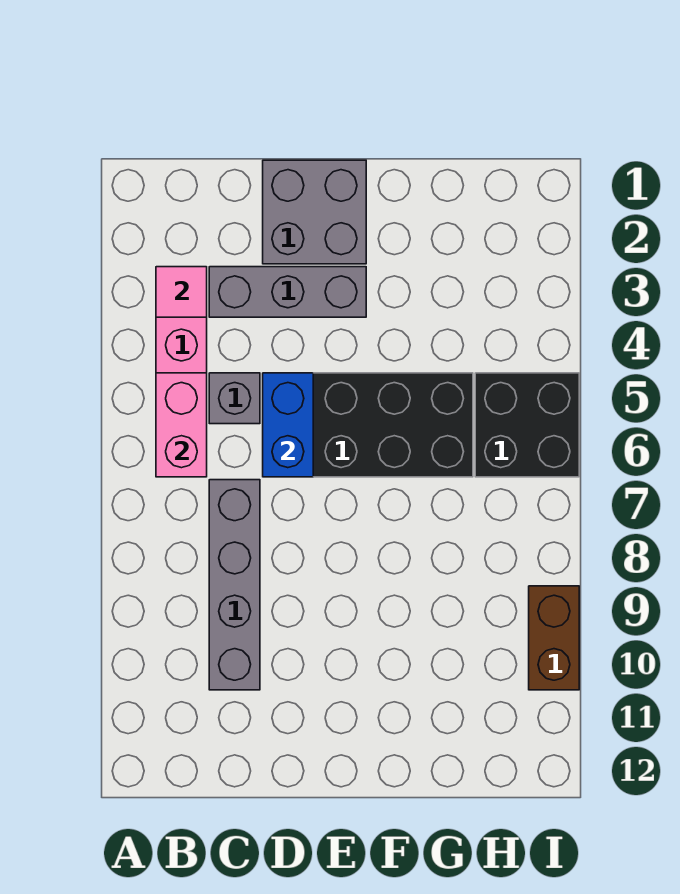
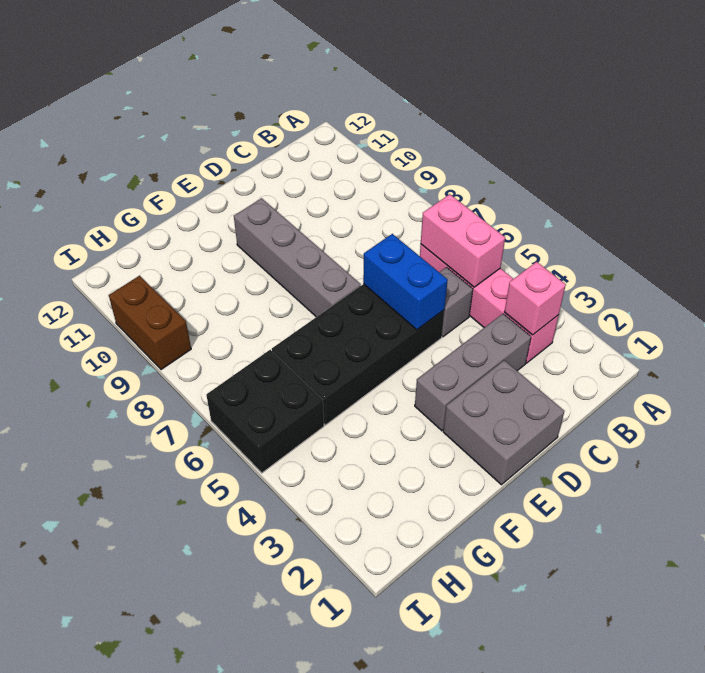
pink tile B3 level 2 -> pink brick B3 level 2
grey brick C7:C10 level 1 -> grey brick E7:E10 level 1

